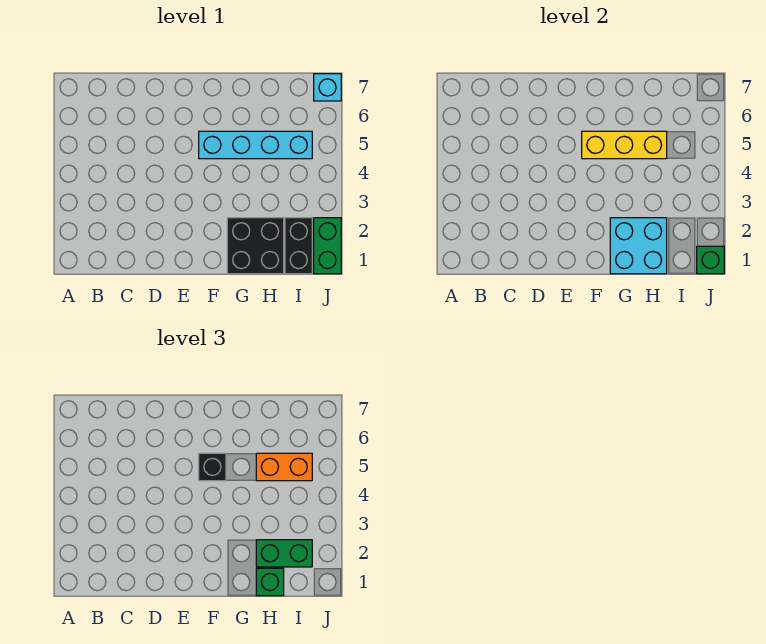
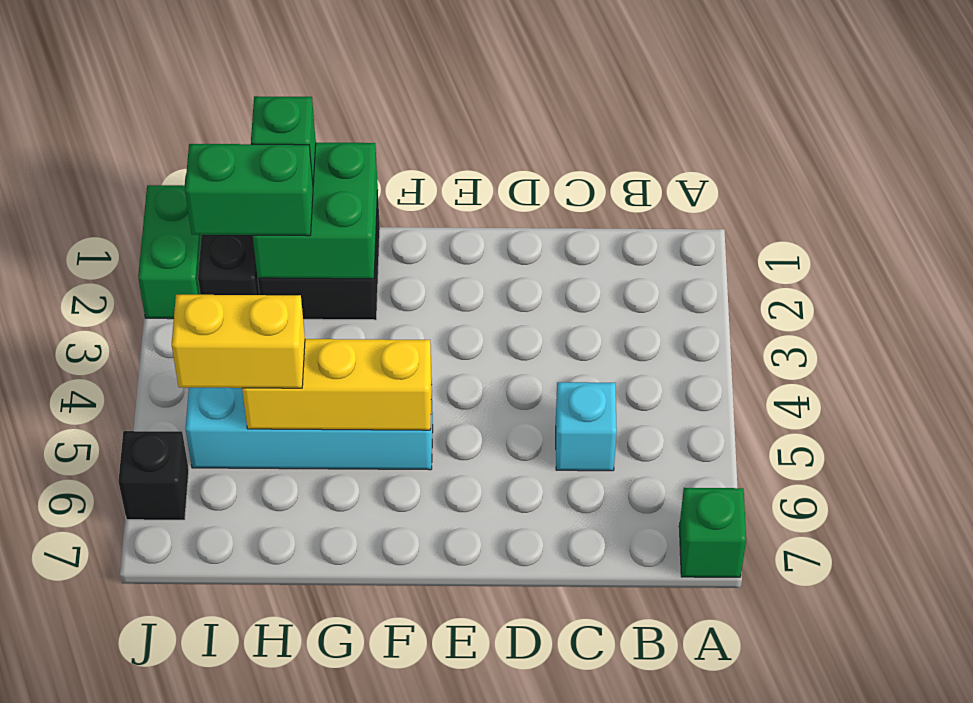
black brick F5 level 3 -> black brick J6 level 1
cyan brick G1:H2 level 2 -> green brick G1:H2 level 2
orange brick H5:I5 level 3 -> yellow brick H5:I5 level 3
green brick J1 level 2 -> green brick A7 level 1
cyan brick J7 level 1 -> cyan brick C5 level 1

